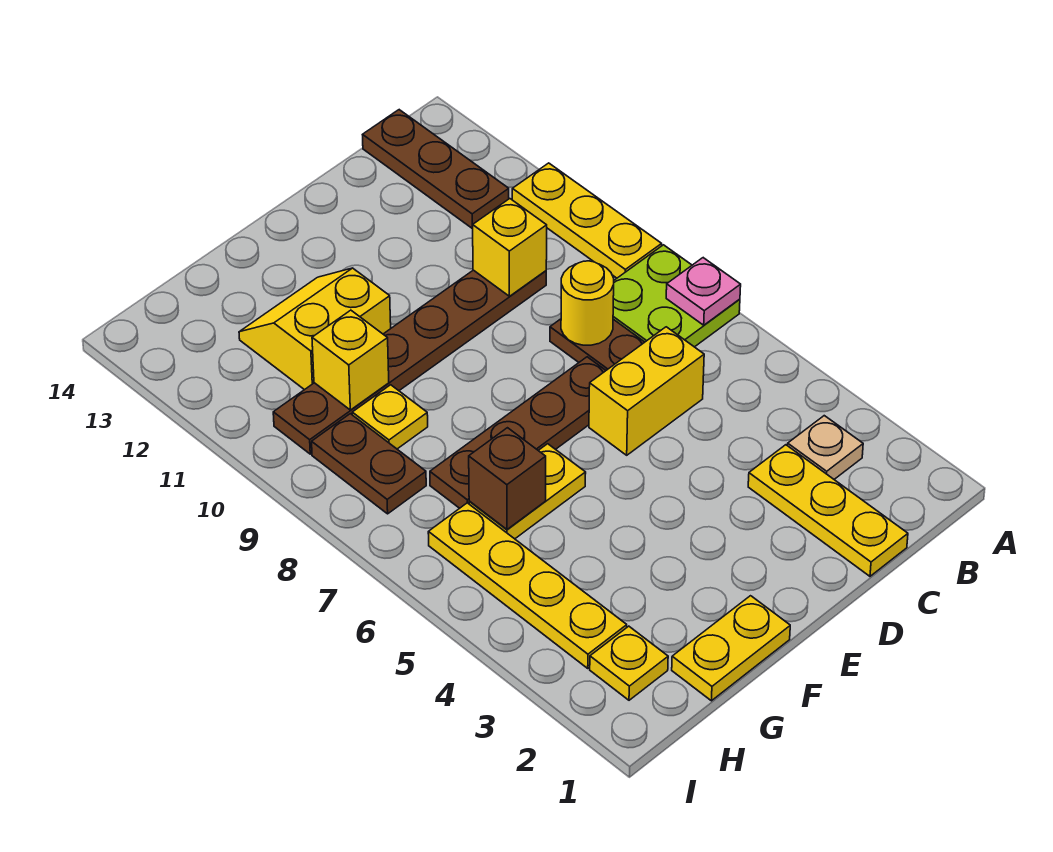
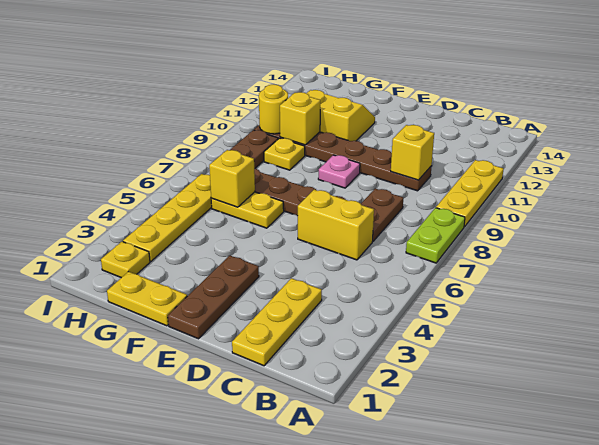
lime plate A7:B8 level 1 -> lime plate A7:A8 level 1
pink plate A7 level 2 -> pink plate E9 level 1
tan plate B3 level 1 -> none
brown plate B12:B14 level 1 -> brown plate E1:E3 level 1
yellow round brick C8 level 2 -> yellow round brick H10 level 2
brown brick G6 level 2 -> yellow brick G6 level 2

